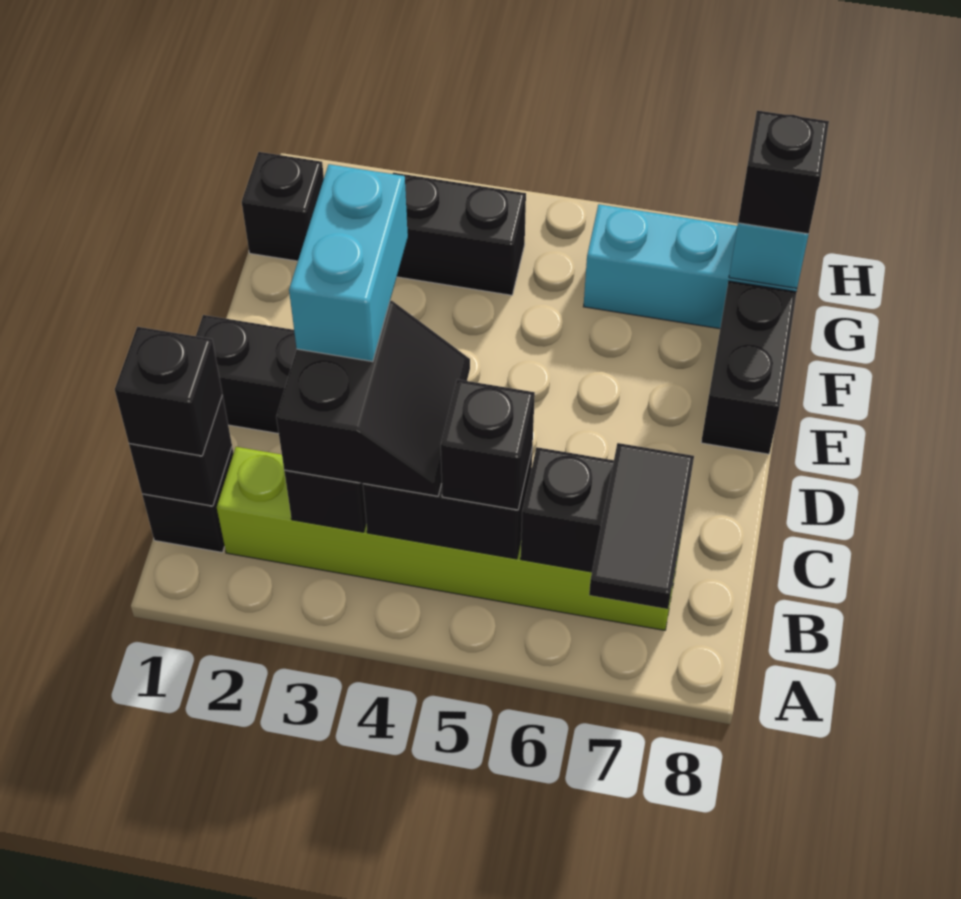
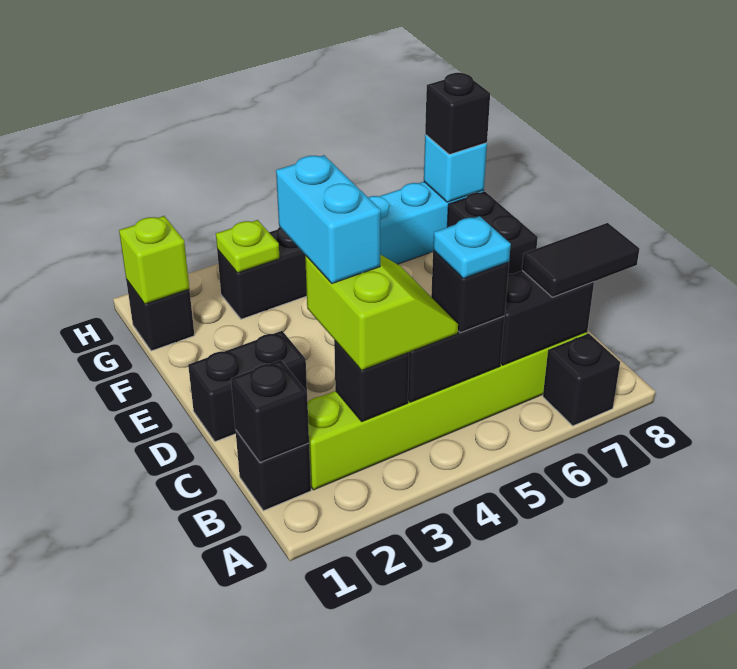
black tile A7:B7 level 3 -> black tile B7:B8 level 3
black brick B1 level 3 -> black brick A7 level 1
black slope B3:C4 level 3 top 3 -> lime slope B3:C4 level 3 top 3
none -> cyan plate B5 level 4
none -> lime brick G1 level 2
none -> lime plate G3 level 2

